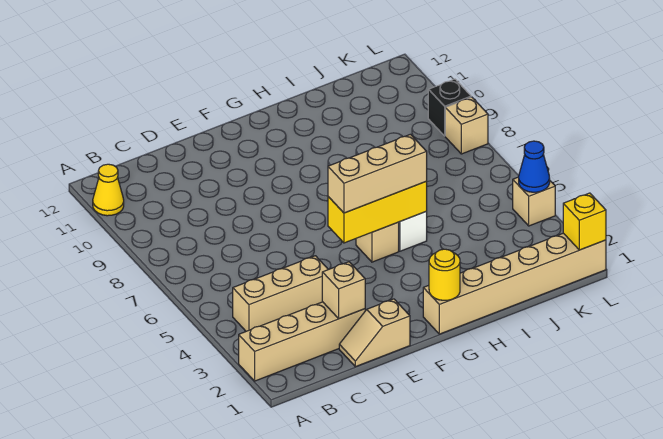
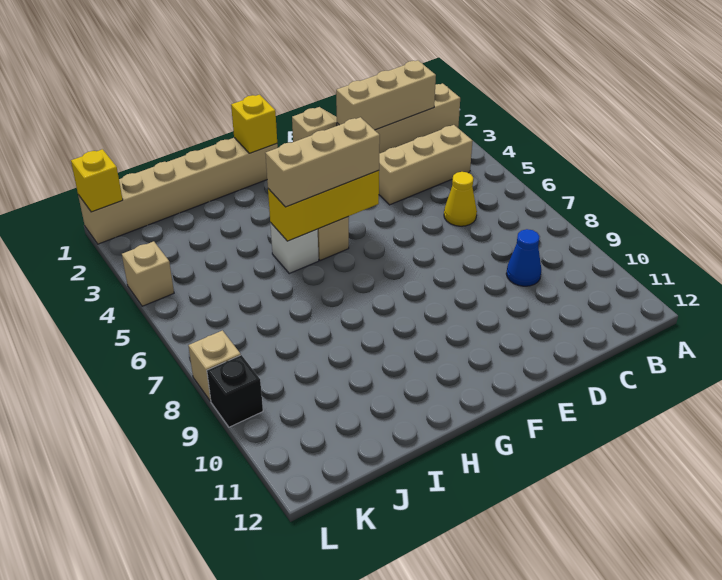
yellow cone A11 level 1 -> yellow cone C6 level 1
tan brick D2 level 2 -> tan brick B2:D2 level 2
yellow round brick G1 level 2 -> yellow brick G1 level 2
blue cone L4 level 2 -> blue cone C9 level 1

